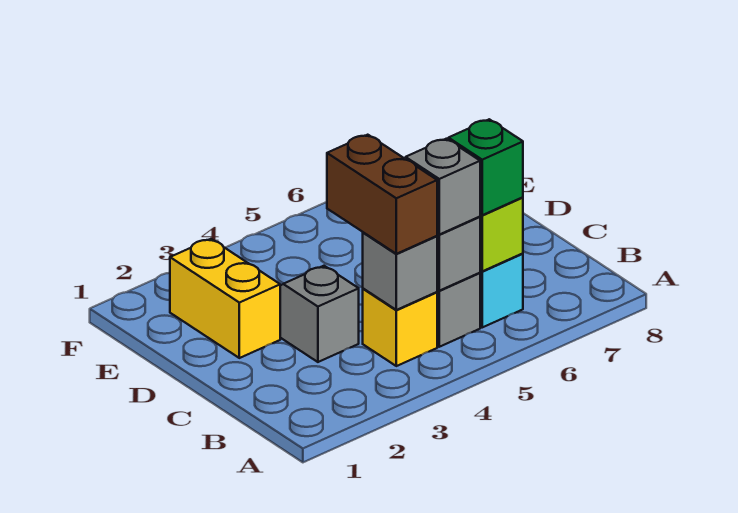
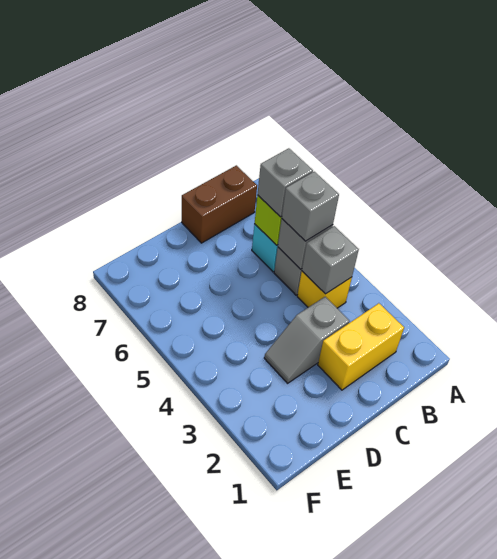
brown brick B4:C4 level 3 -> brown brick B8:C8 level 1
green brick B6 level 3 -> grey brick B6 level 3
yellow brick D2:E2 level 1 -> yellow brick B2:C2 level 1

